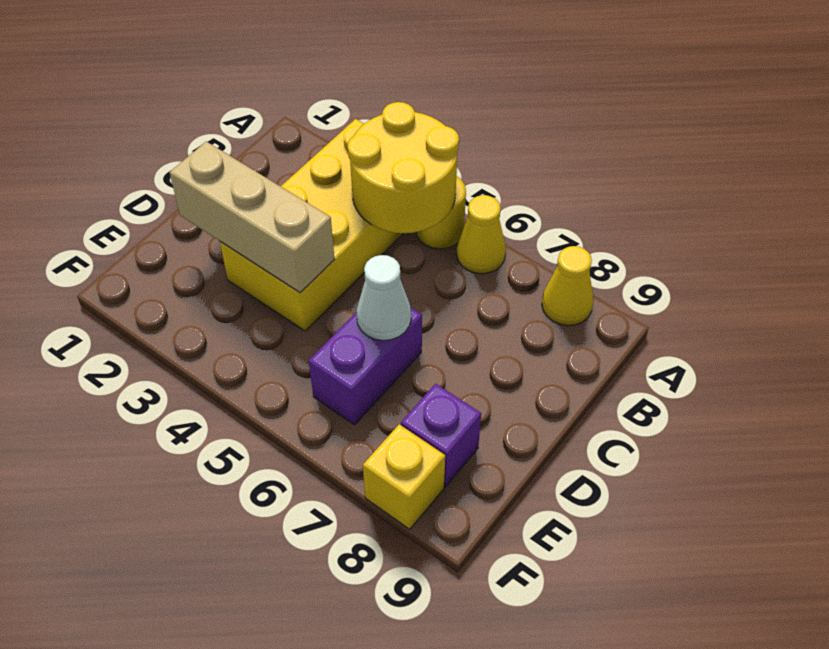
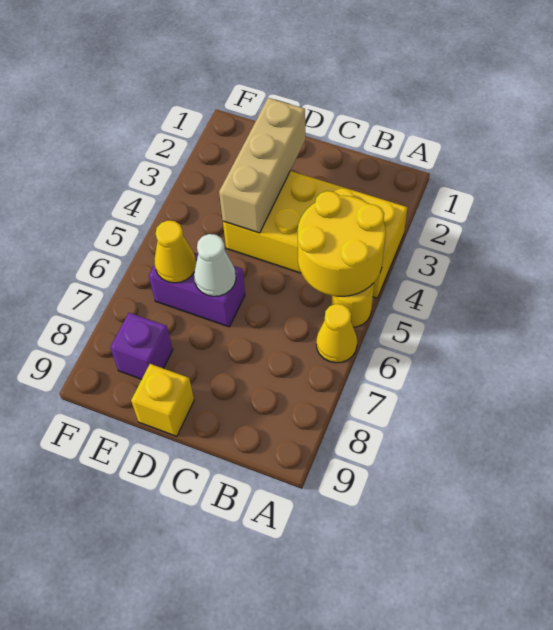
yellow cone A8 level 1 -> yellow cone E6 level 2
yellow brick F8 level 1 -> yellow brick D9 level 1

